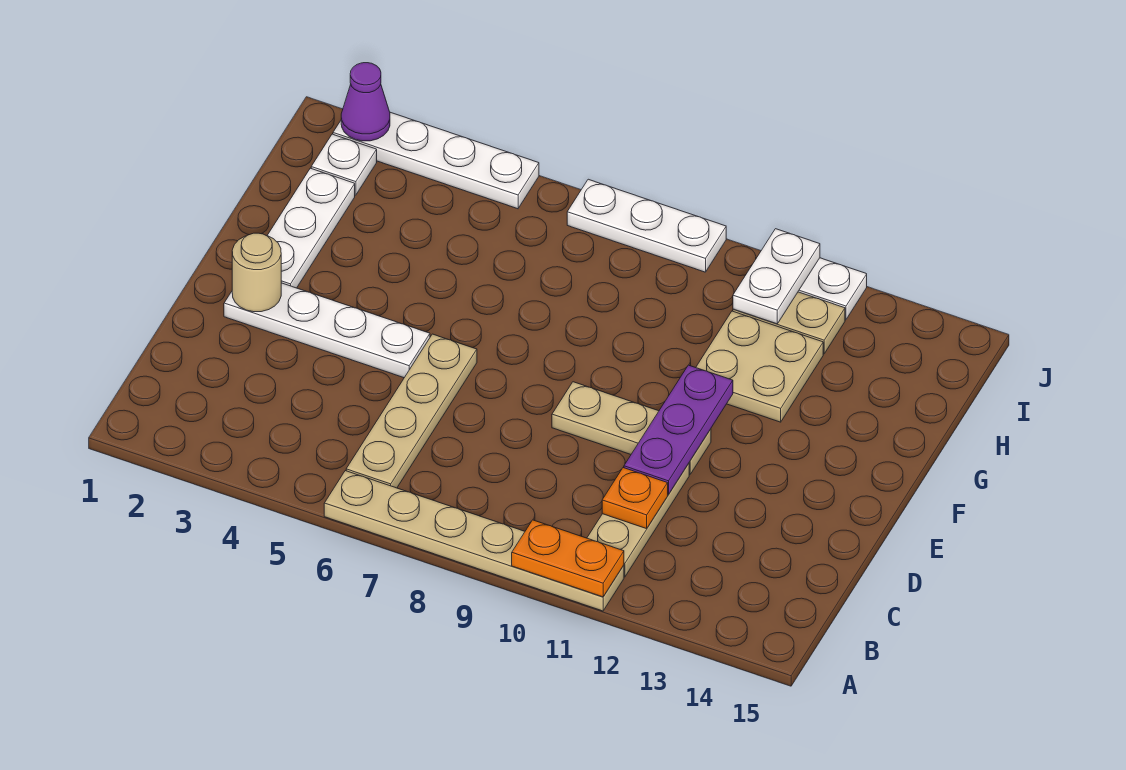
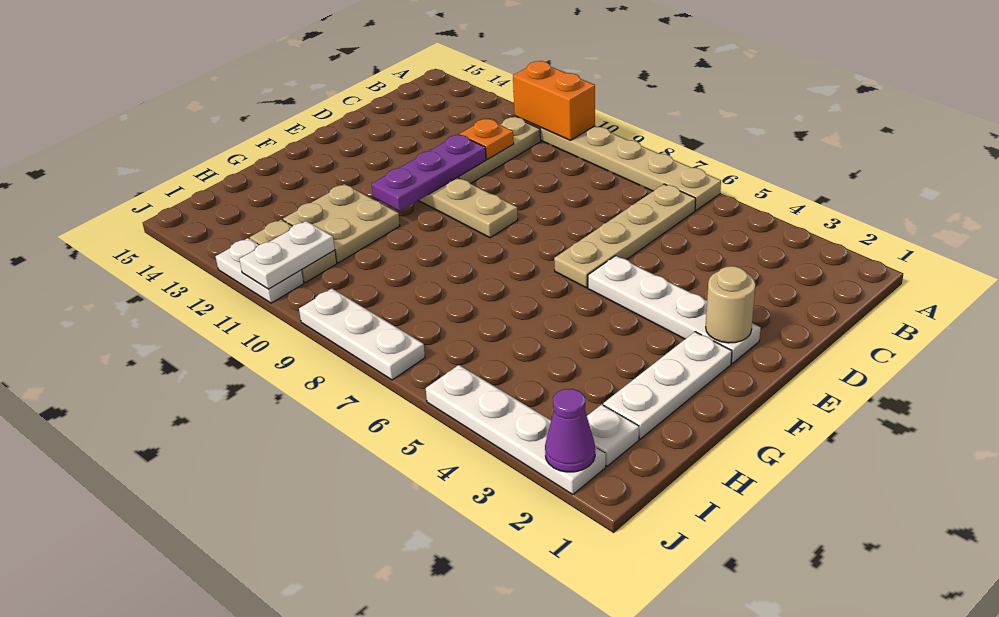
orange plate A10:A11 level 2 -> orange brick A10:A11 level 2

